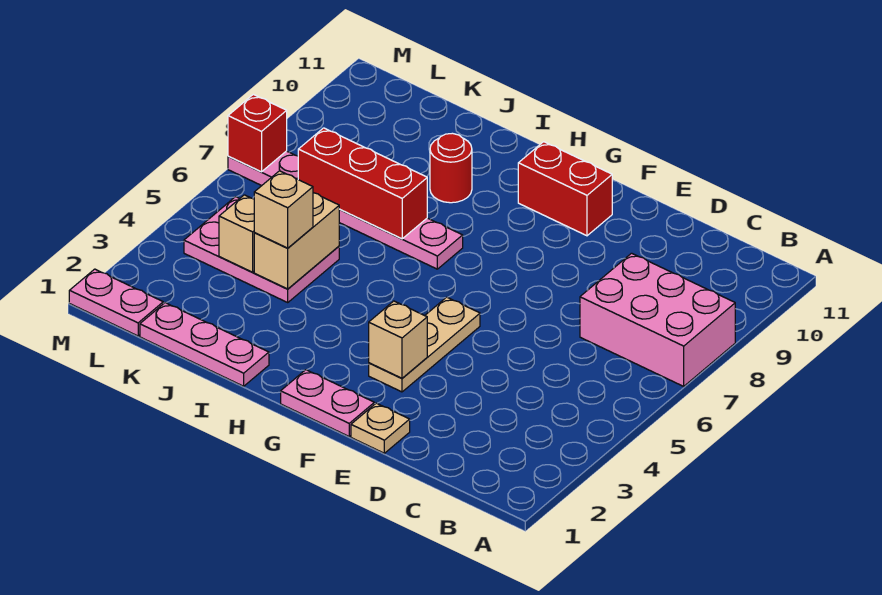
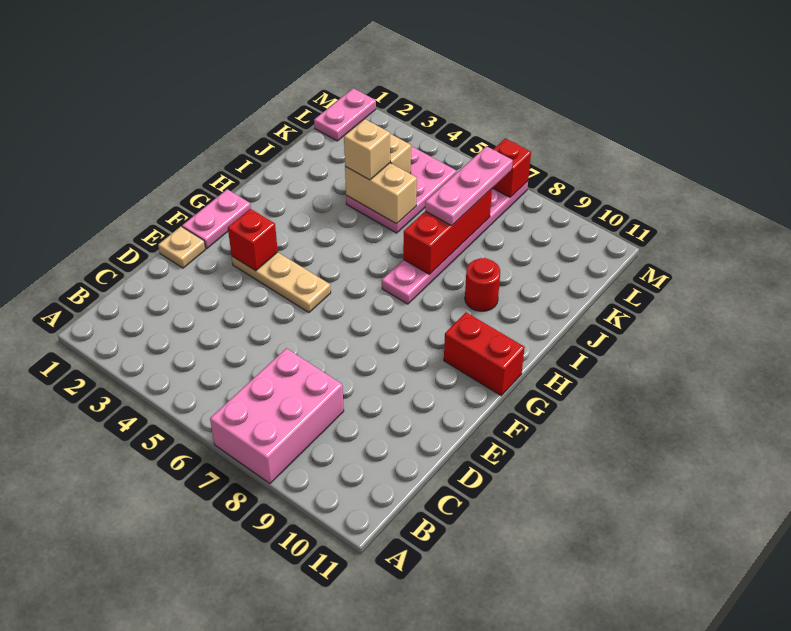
tan brick F3 level 2 -> red brick F3 level 2
red brick F10:G10 level 1 -> red brick G10:G11 level 1
pink plate I1:K1 level 1 -> pink plate J7:L7 level 3

